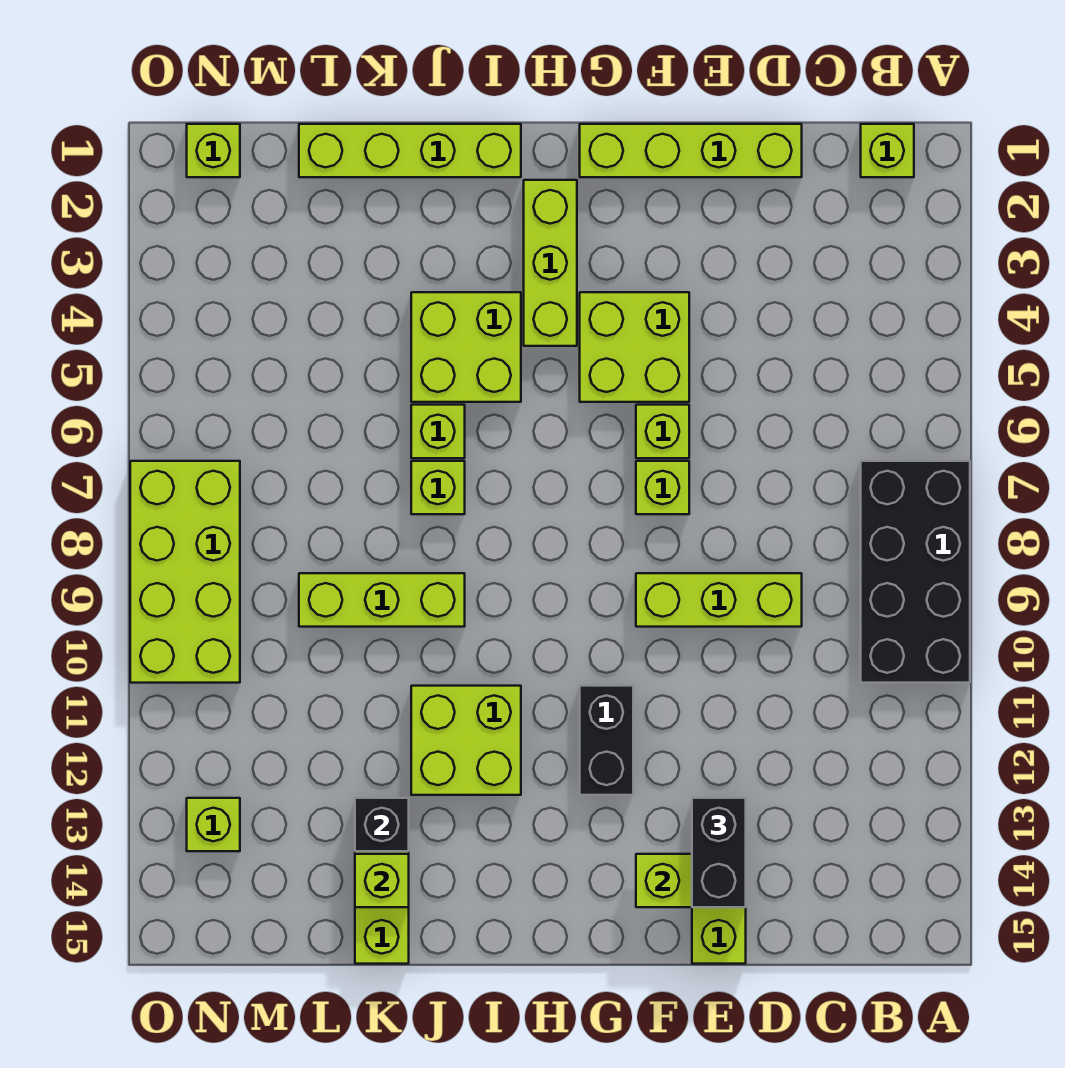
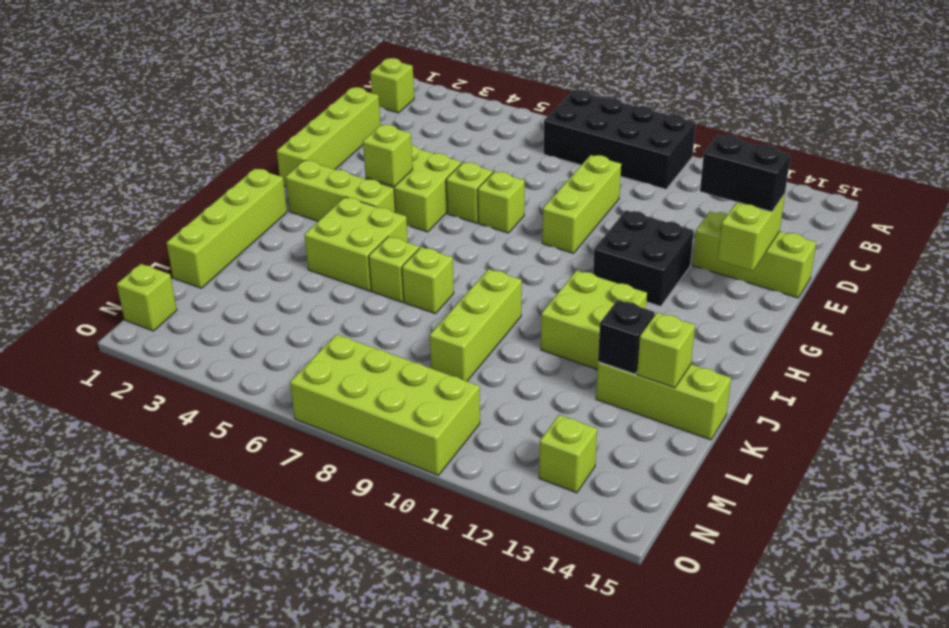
none -> lime brick G4 level 2
black brick G11:G12 level 1 -> black brick F11:G12 level 1

